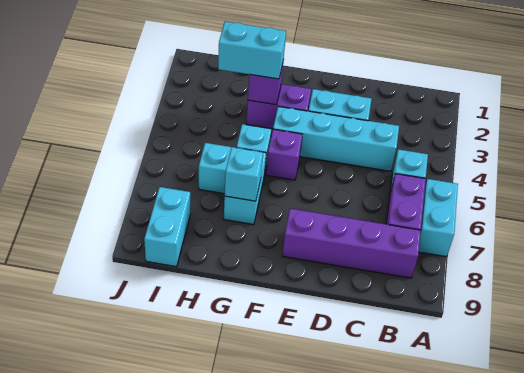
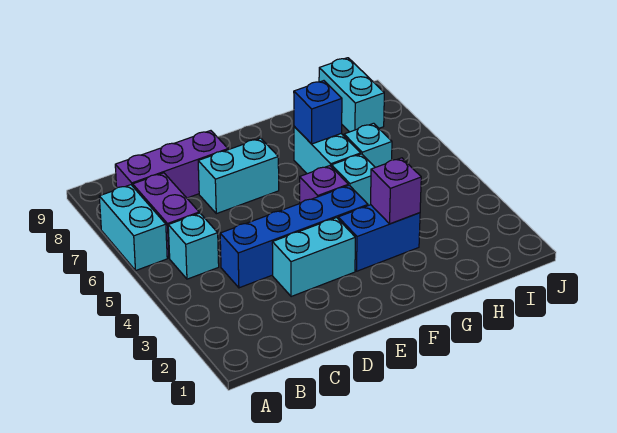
purple brick B8:E8 level 1 -> purple brick B8:D8 level 1
cyan brick C4:F4 level 1 -> blue brick C4:F4 level 1
purple brick F3:G3 level 1 -> blue brick F3:G3 level 1
cyan brick G3:H3 level 3 -> cyan brick D7:E7 level 1
cyan brick G7 level 2 -> blue brick G7 level 2

